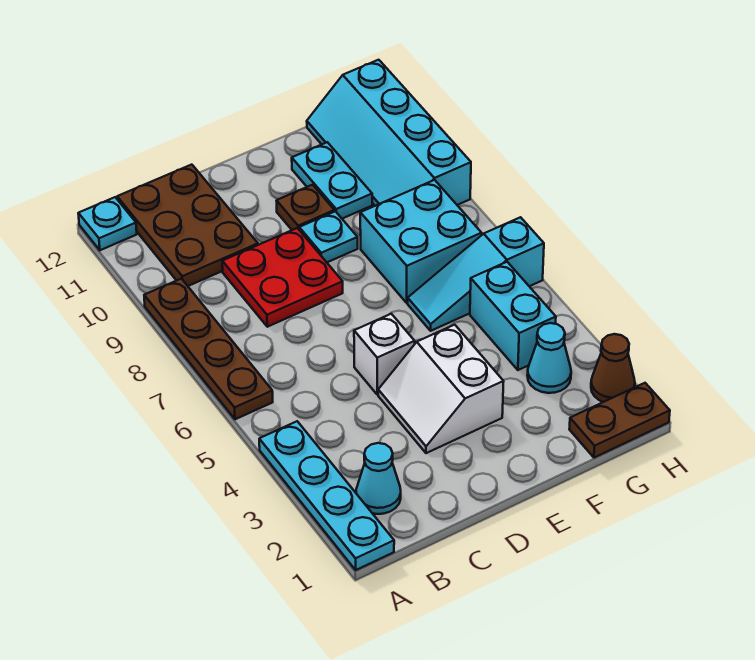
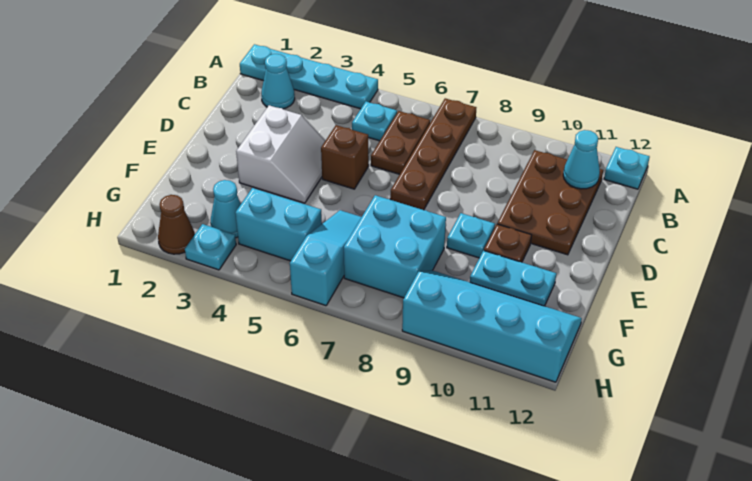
brown plate A6:A9 level 1 -> brown plate A7:D7 level 1
none -> cyan plate B5 level 1
brown plate B10:C12 level 1 -> brown plate B10:D11 level 1
none -> cyan cone B11 level 2
red plate C8:D9 level 1 -> none
white slope D3:E4 level 1 top E -> white slope D3:E4 level 1 top 3
white brick D5 level 1 -> brown brick D5 level 1
brown plate G1:H1 level 1 -> brown plate B6:C6 level 1
none -> cyan plate H3 level 1

